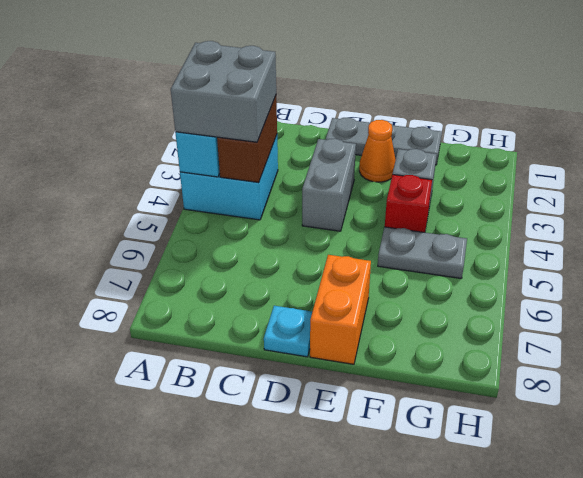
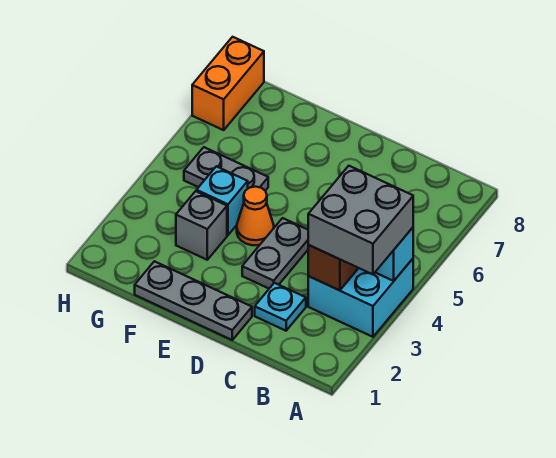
grey brick D3:D4 level 1 -> grey plate D3:D4 level 1
cyan plate D8 level 1 -> cyan plate C2 level 1
orange cone E2 level 1 -> orange cone E4 level 1
orange brick E7:E8 level 1 -> orange brick H7:H8 level 1
red brick F4 level 1 -> cyan brick F4 level 1

